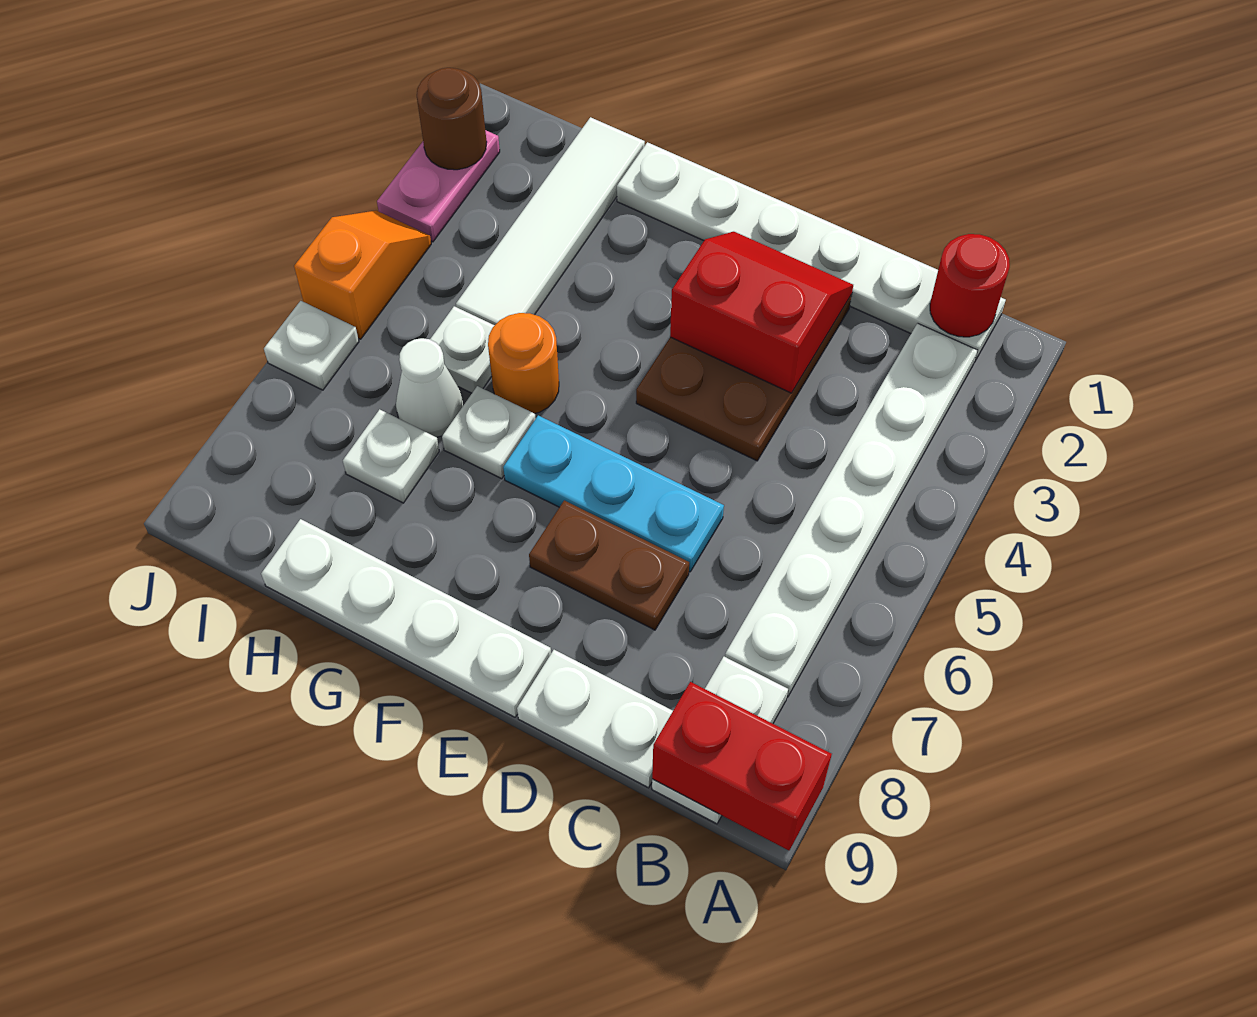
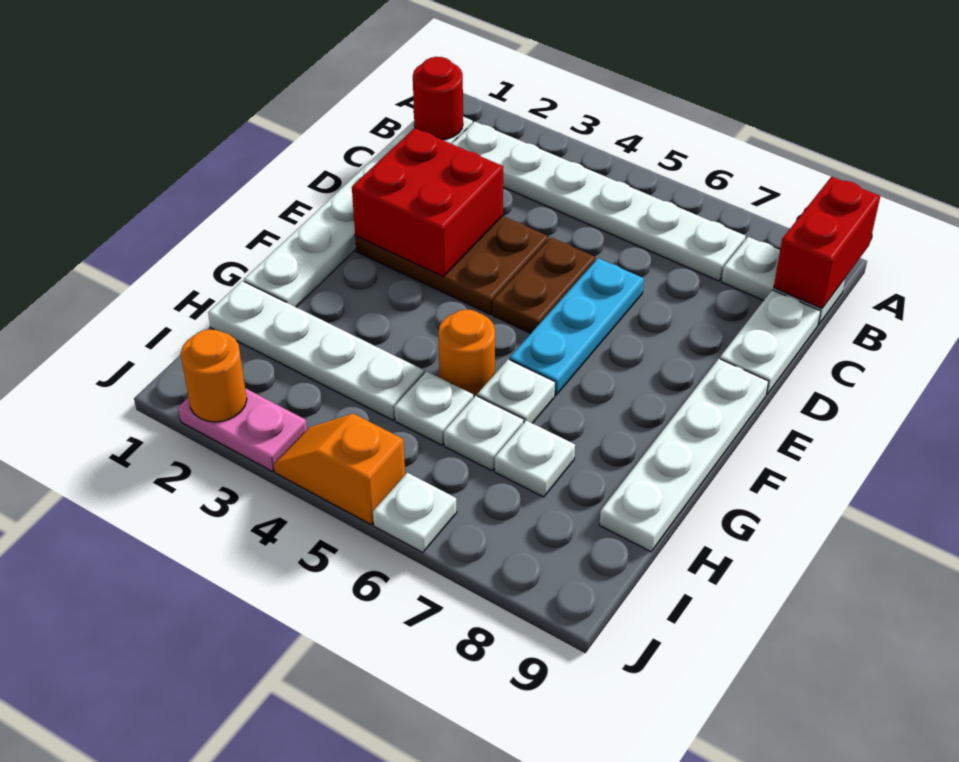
red slope D2:E3 level 2 top 3 -> red brick D2:E3 level 2
brown plate D7:E7 level 1 -> brown plate D5:E5 level 1
white tile H1:H4 level 1 -> white plate H1:H4 level 1
white cone H6 level 1 -> white plate H6 level 1
brown round brick J2 level 2 -> orange round brick J2 level 2

